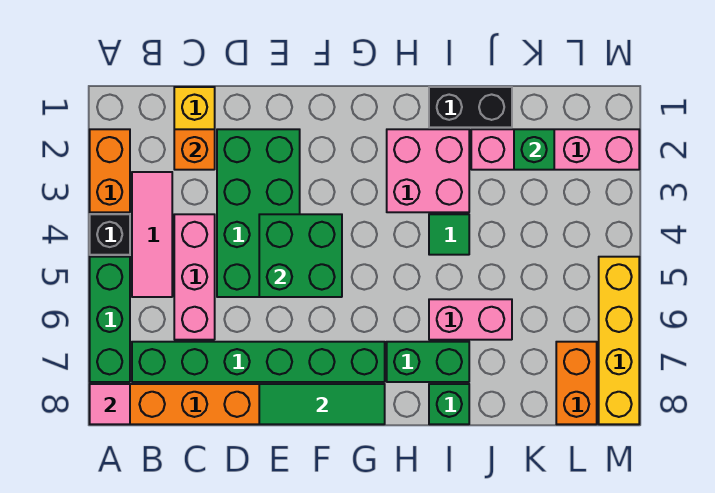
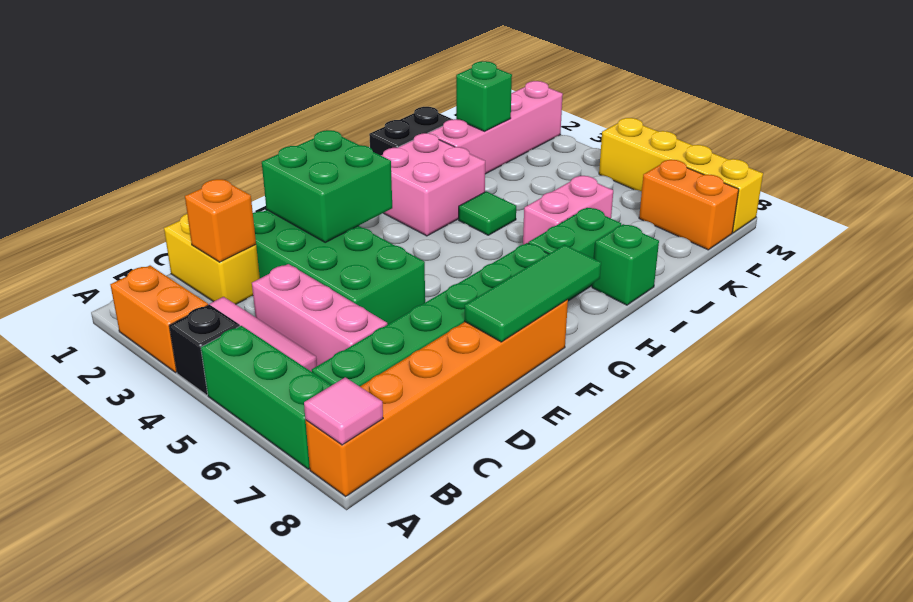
green brick E4:F5 level 2 -> green brick E2:F3 level 2

